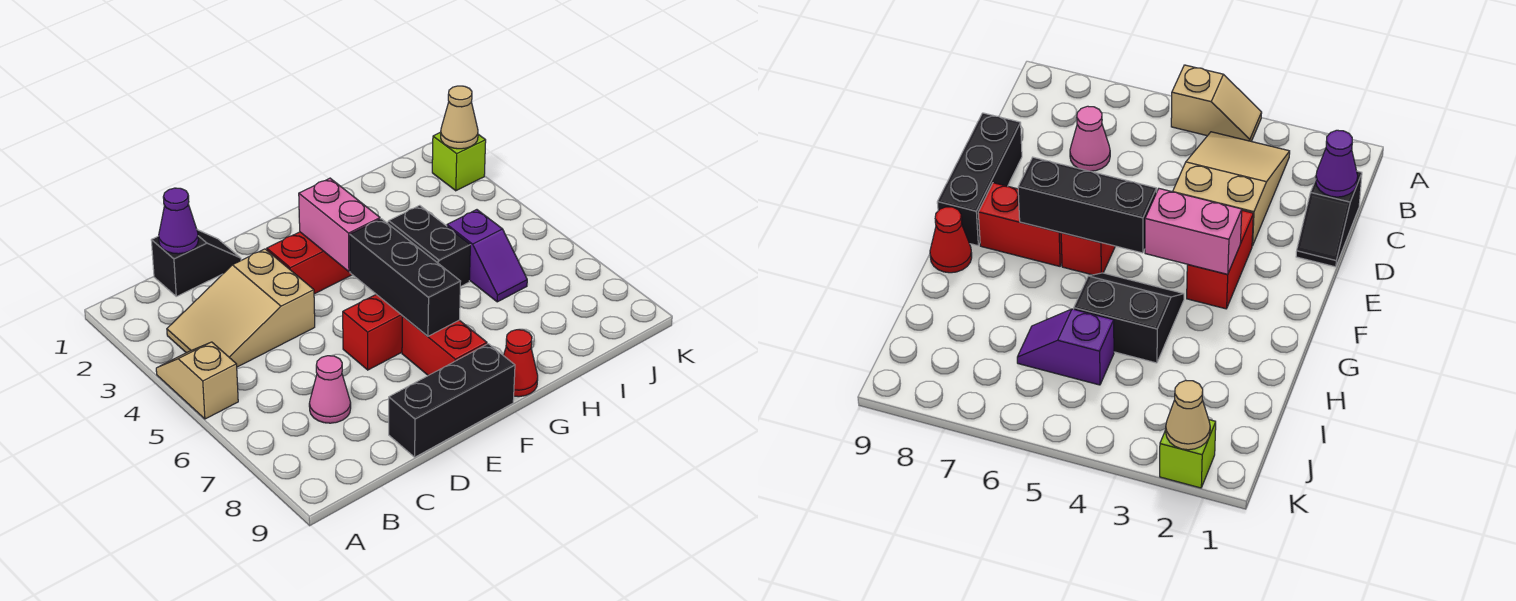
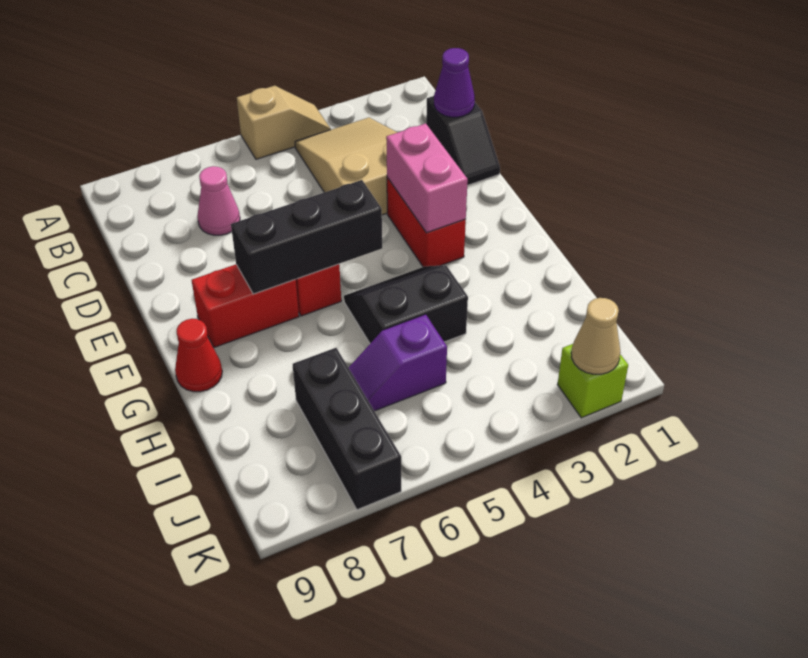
black brick D9:F9 level 1 -> black brick I7:K7 level 1
pink brick F3:F4 level 2 -> pink brick E3:F3 level 2

